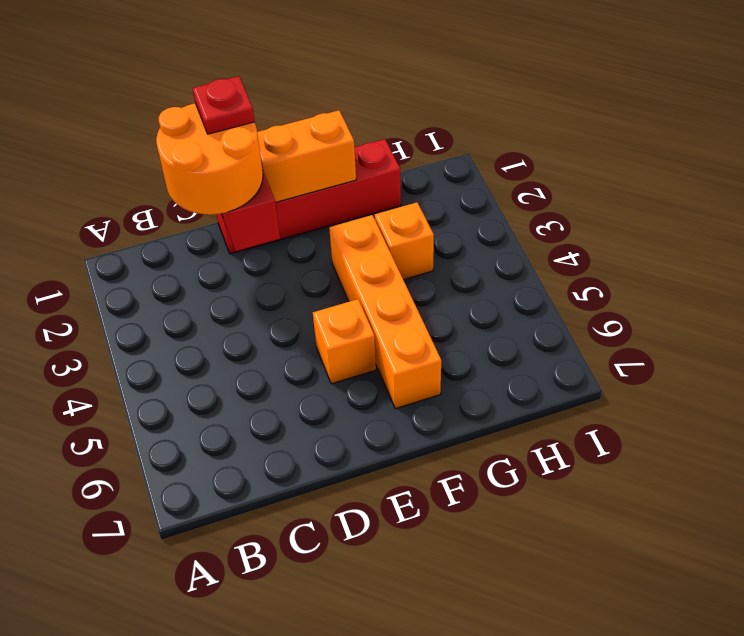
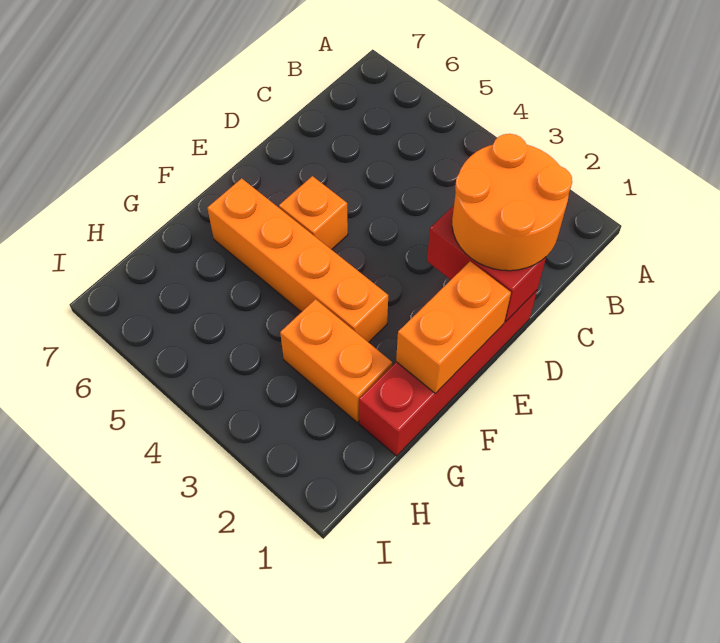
red plate D1 level 4 -> none
orange brick G3 level 1 -> orange brick G2:G3 level 1

